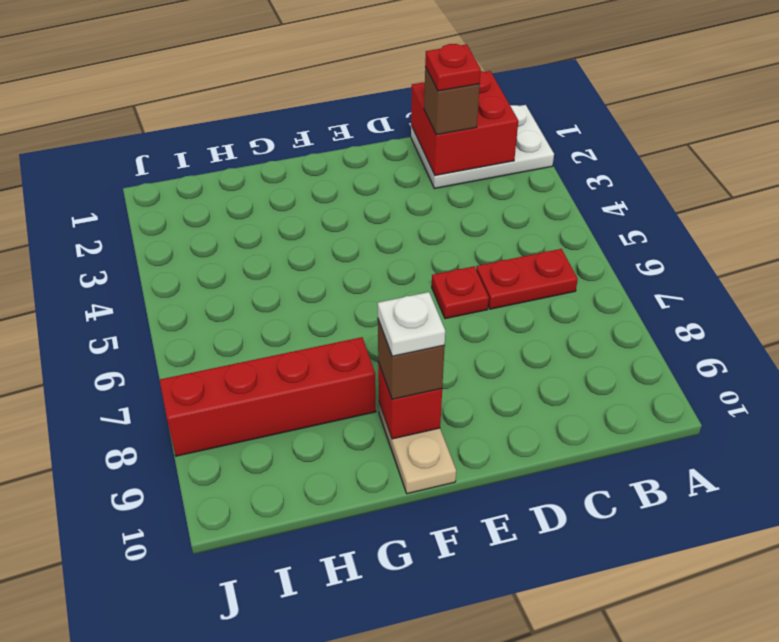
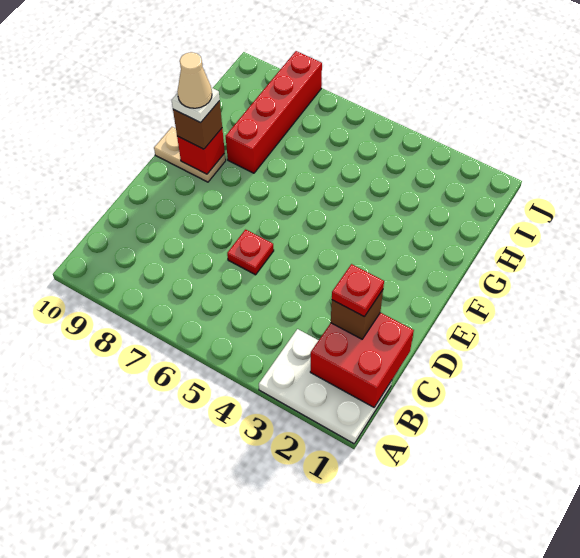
white plate A1:C2 level 1 -> white plate A1:B3 level 1
red plate B6:C6 level 1 -> none
none -> tan cone F9 level 5

